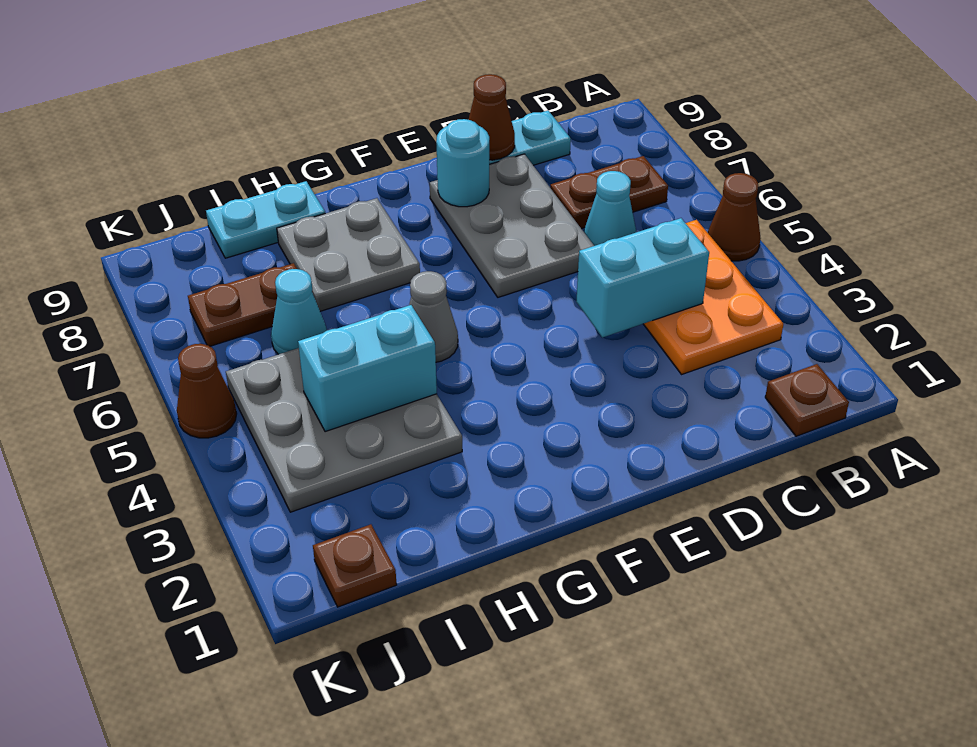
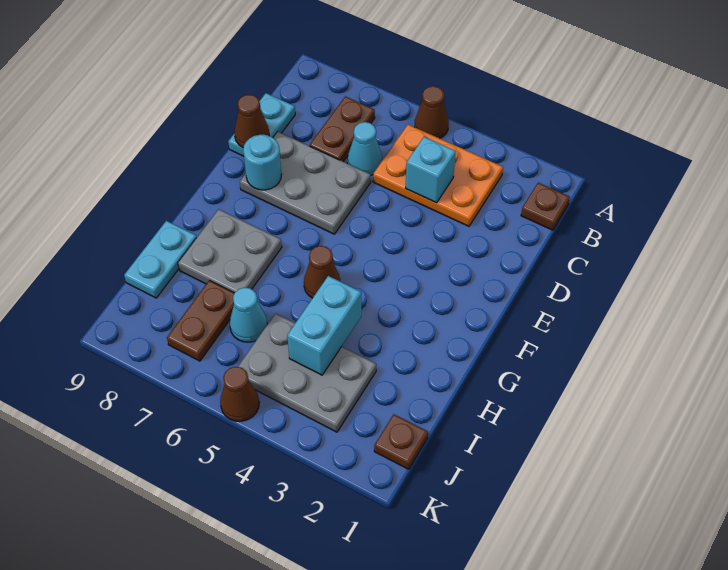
cyan brick C4:D4 level 2 -> cyan brick C4 level 2
grey cone G5 level 1 -> brown cone G5 level 1
grey plate H3:J5 level 1 -> grey plate I3:J5 level 1

